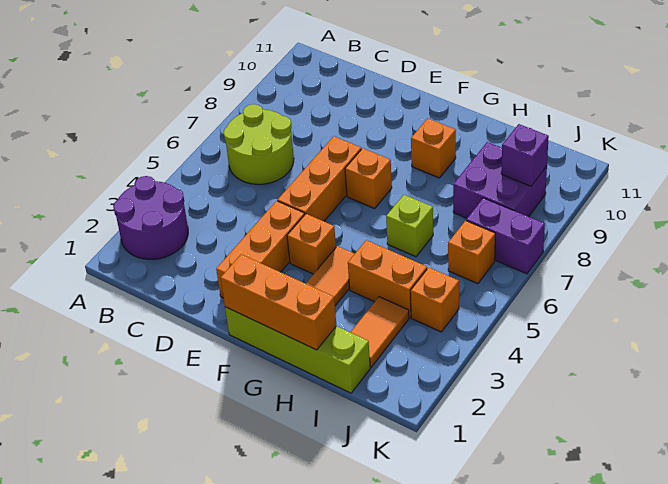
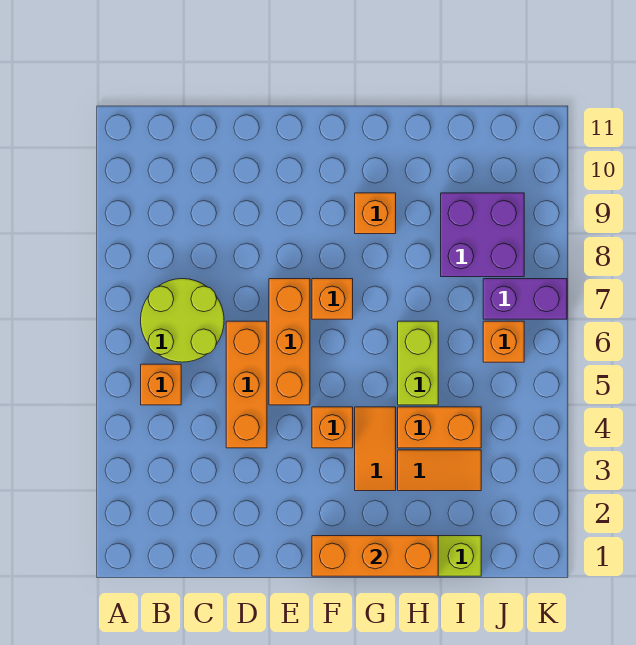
purple round brick A2:B3 level 1 -> none
orange brick E2:E4 level 1 -> orange brick D4:D6 level 1
lime brick H6 level 1 -> lime brick H5:H6 level 1
orange tile I2:I3 level 1 -> orange tile H3:I3 level 1
orange brick J4 level 1 -> orange brick B5 level 1
purple brick J9 level 2 -> none

